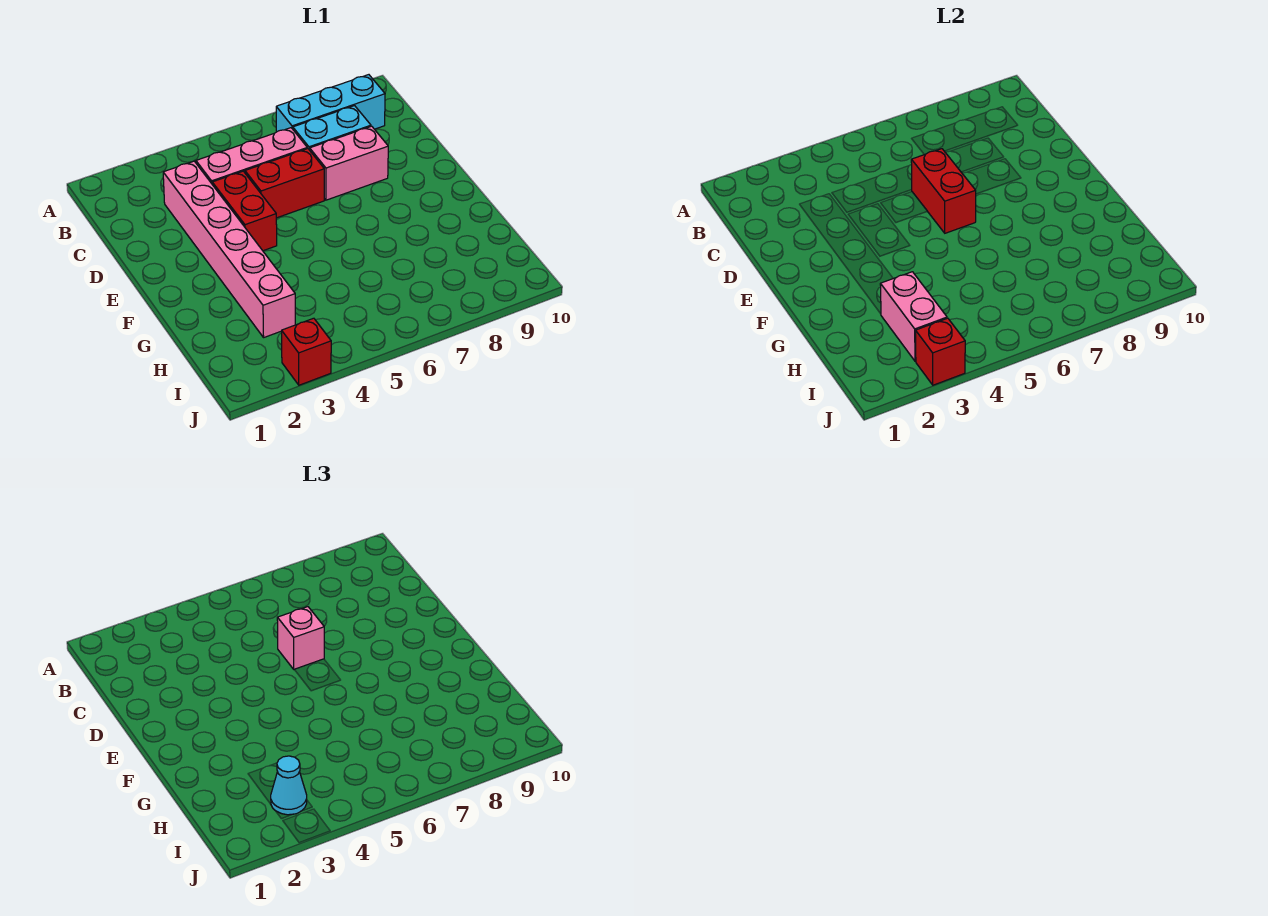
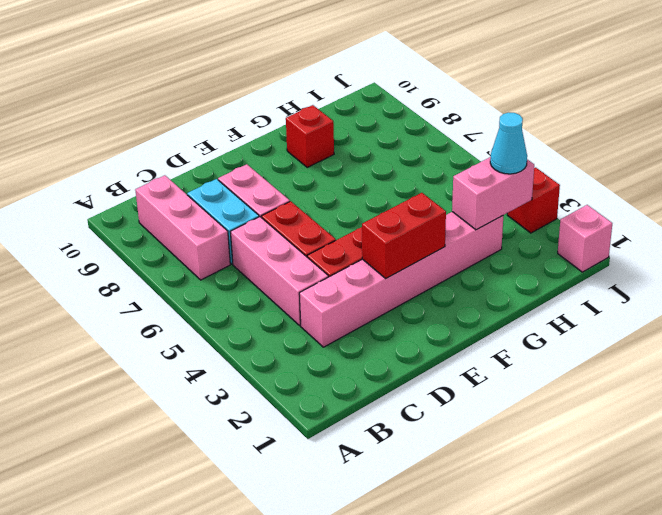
cyan brick B7:B9 level 1 -> pink brick B7:B9 level 1
red brick D6:E6 level 2 -> red brick E3:F3 level 2
pink brick D6 level 3 -> pink brick J1 level 1
red brick J3 level 2 -> red brick G9 level 1

